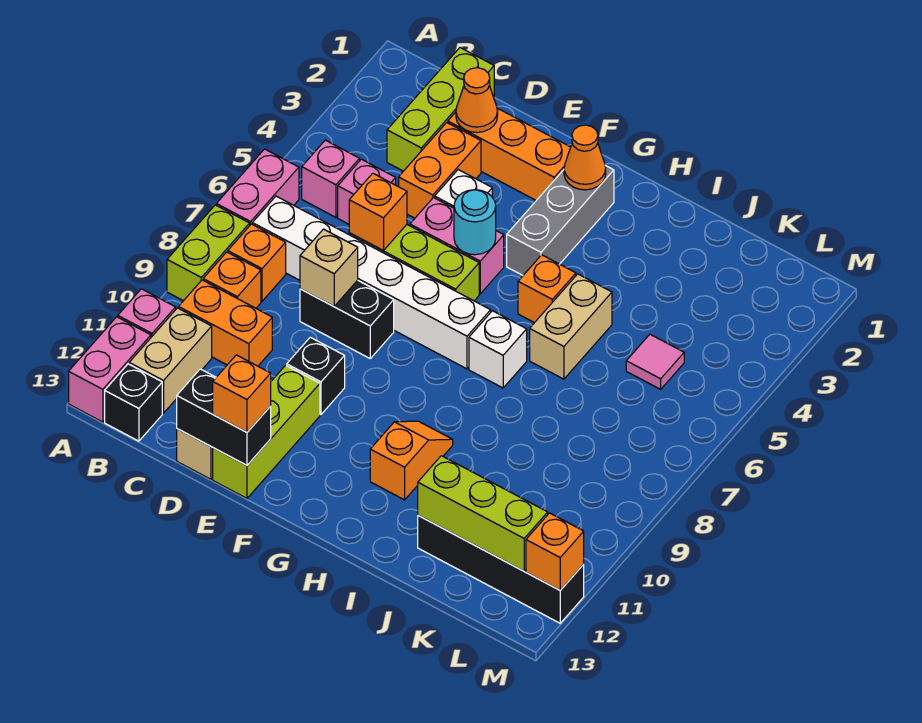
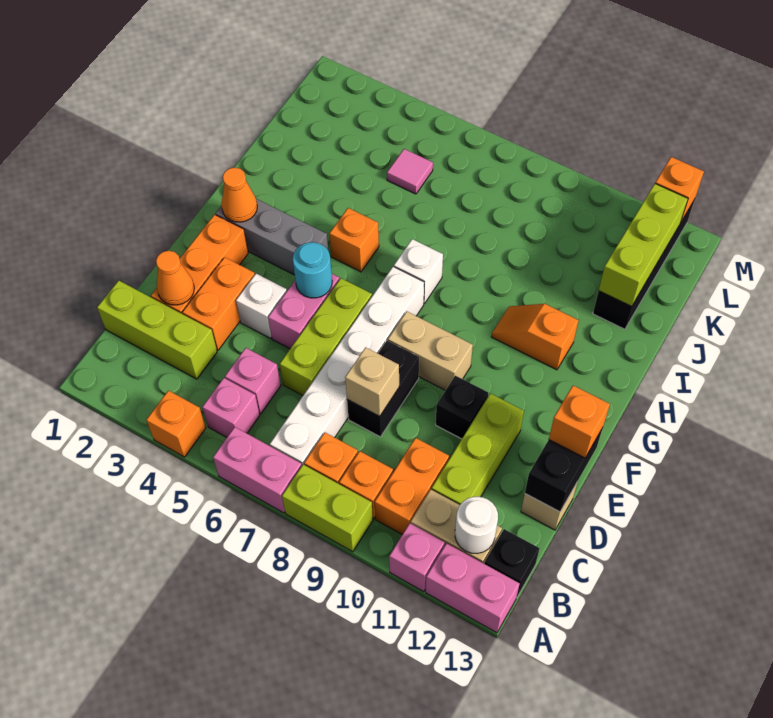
none -> white round brick B12 level 2
orange brick D3:D4 level 1 -> orange brick D3:E3 level 1
orange brick D6 level 2 -> orange brick A4 level 1
lime brick E11:E13 level 1 -> lime brick C11:E11 level 1
tan brick I5:I6 level 1 -> tan brick F8:F9 level 1

